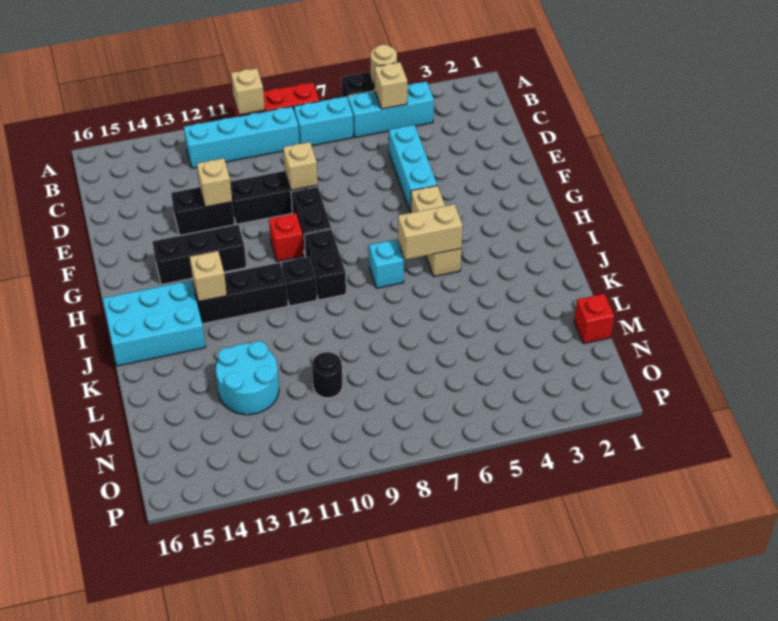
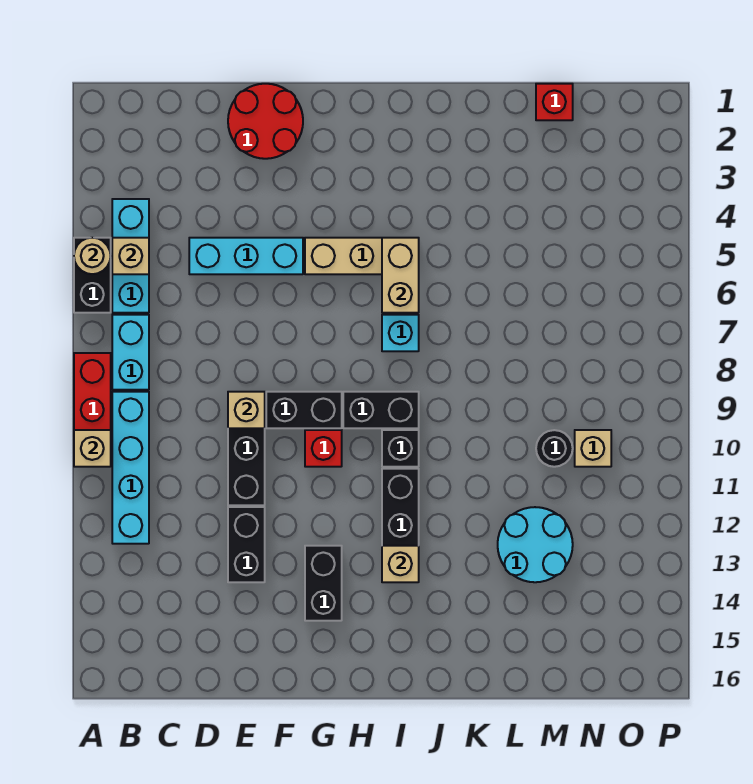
none -> red round brick E1:F2 level 1
tan brick E12 level 2 -> tan brick N10 level 1
black brick G12:G14 level 1 -> black brick G13:G14 level 1
cyan brick I14:J16 level 1 -> none

